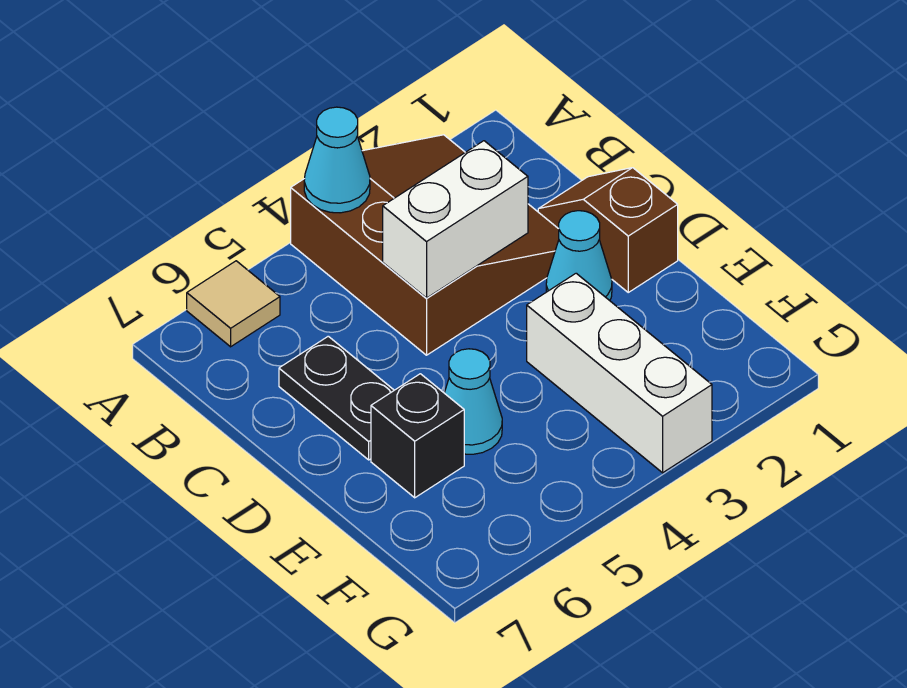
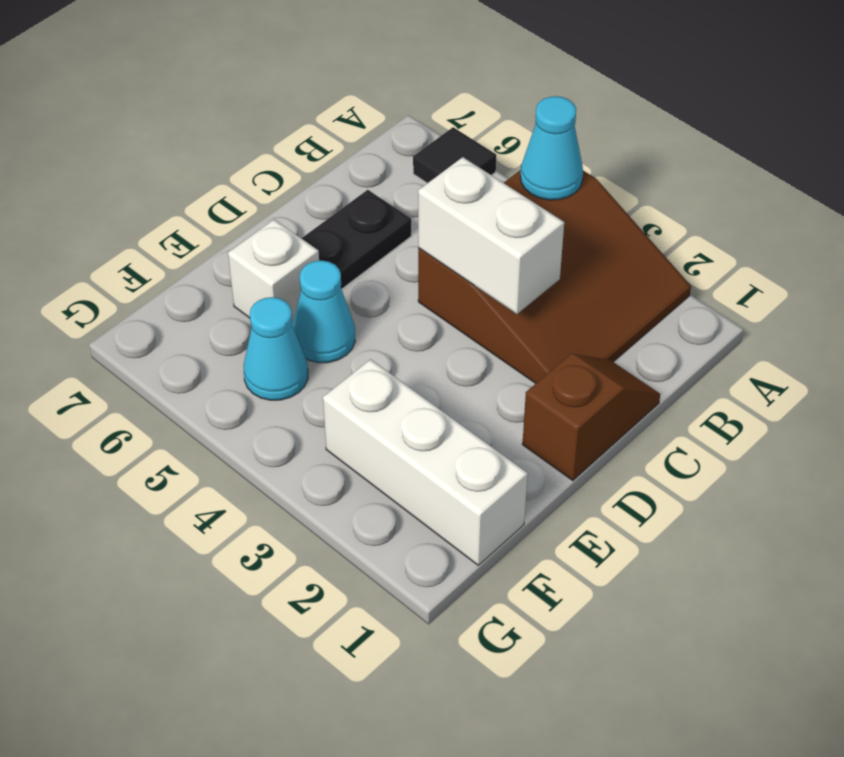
tan tile A6 level 1 -> black tile A6 level 1
cyan cone D2 level 1 -> cyan cone F5 level 1
white brick E3:G3 level 1 -> white brick F1:F3 level 1
black brick E6 level 1 -> white brick E6 level 1

